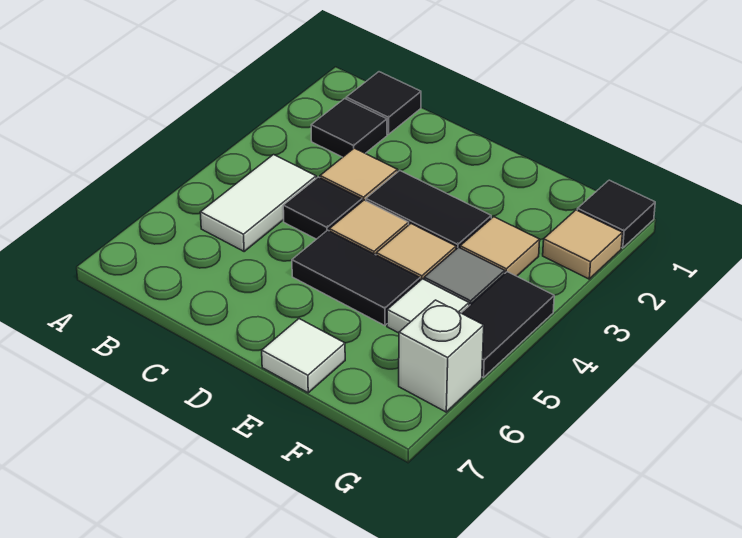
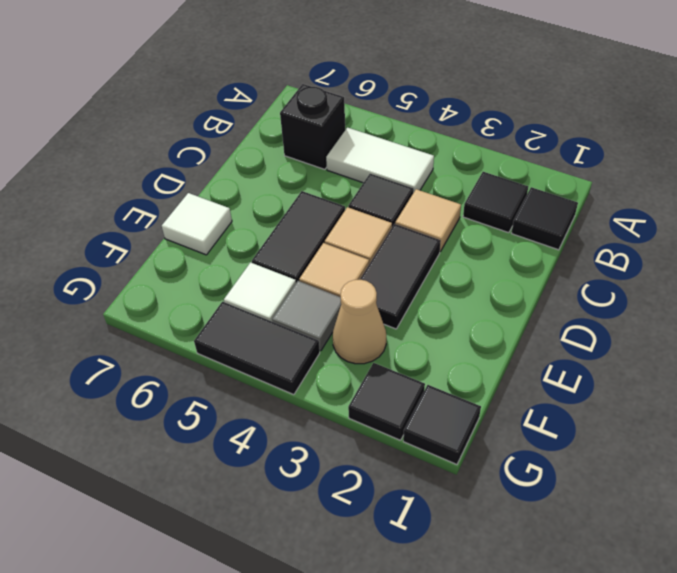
none -> black brick B6 level 1
tan tile F3 level 1 -> tan cone F3 level 1
tan tile G2 level 1 -> black tile G2 level 1
white brick G6 level 1 -> none

